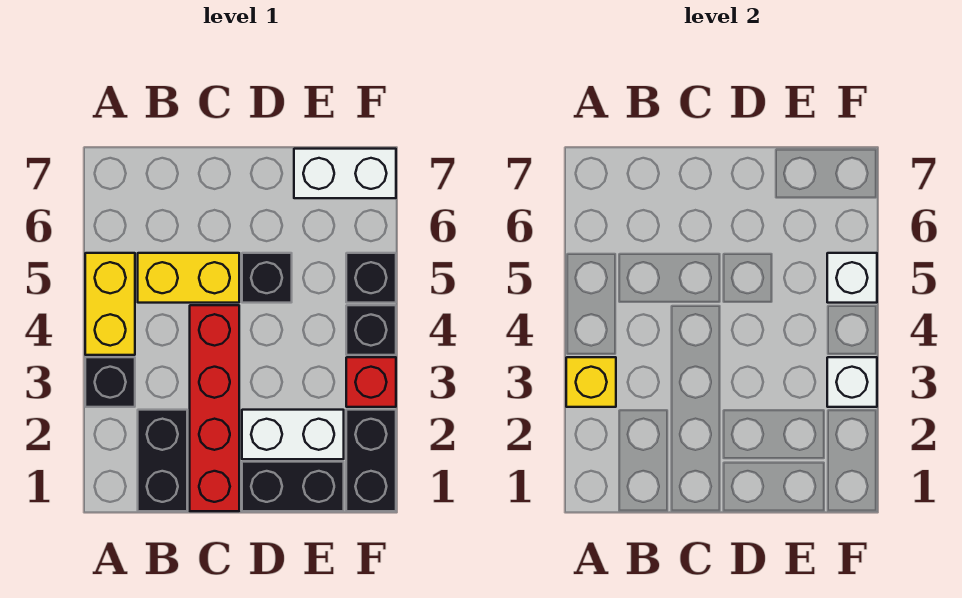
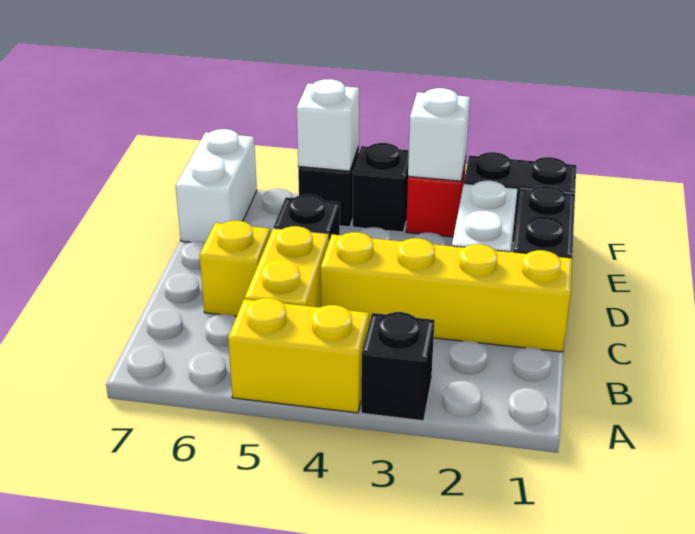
yellow brick A3 level 2 -> yellow brick C6 level 1
black brick B1:B2 level 1 -> none
red brick C1:C4 level 1 -> yellow brick C1:C4 level 1

